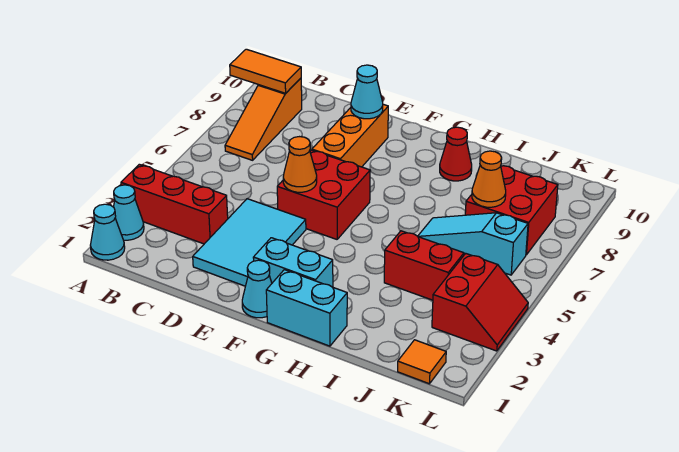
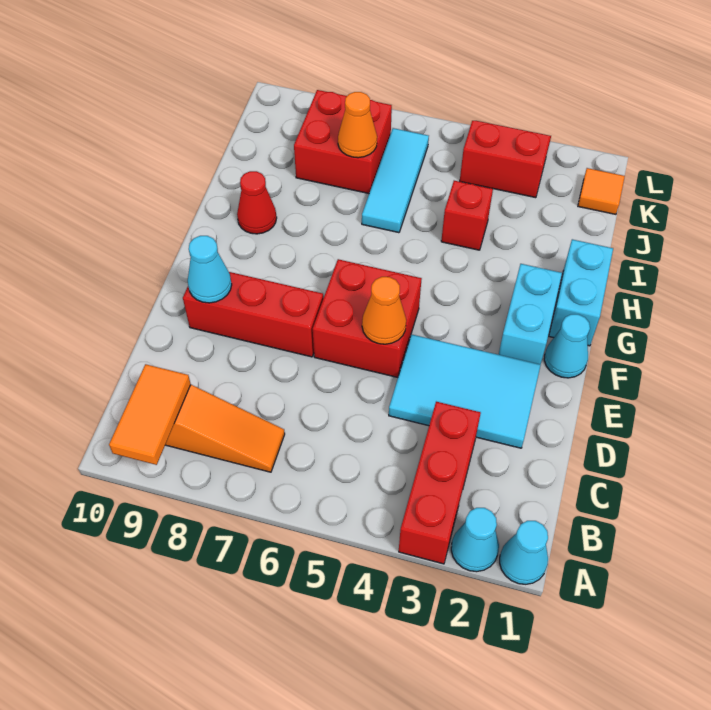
orange brick E7:E9 level 1 -> red brick E7:E9 level 1
red brick I4:J4 level 1 -> red brick I4 level 1
cyan slope I6:K6 level 1 top K -> cyan tile I6:K6 level 1

